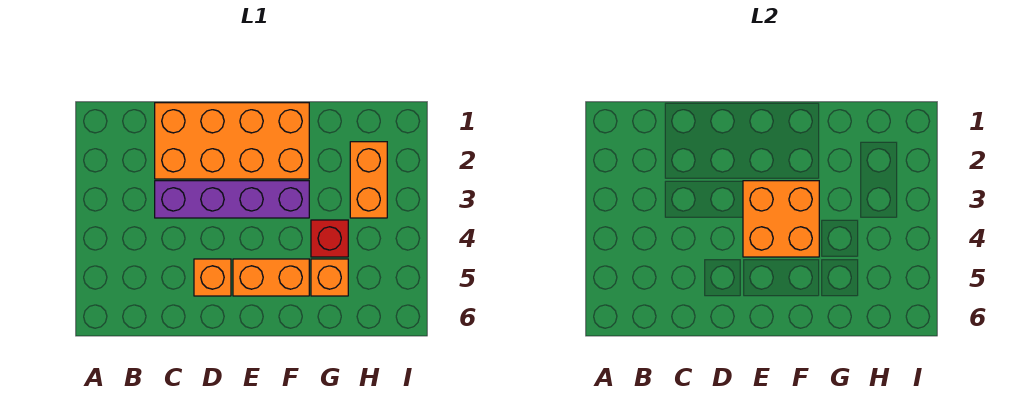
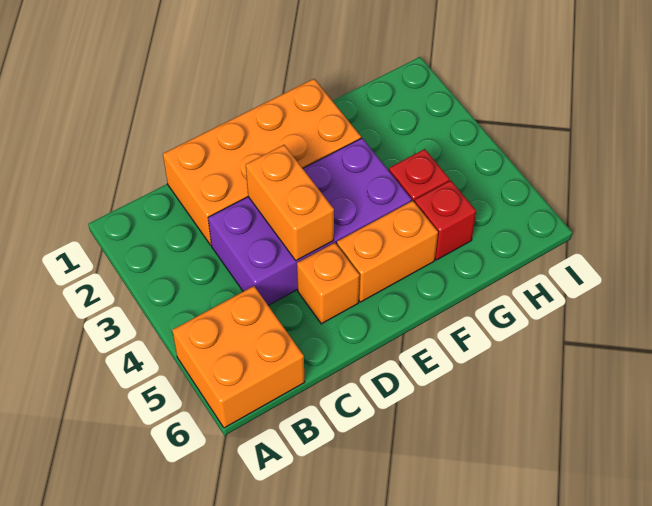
purple brick C3:F3 level 1 -> purple brick C3:F4 level 1
orange brick E3:F4 level 2 -> orange brick A5:B6 level 1
orange brick G5 level 1 -> red brick G5 level 1
orange brick H2:H3 level 1 -> orange brick D3:D4 level 2

